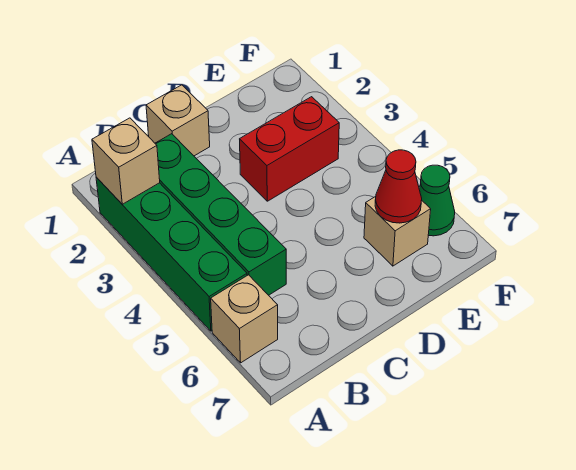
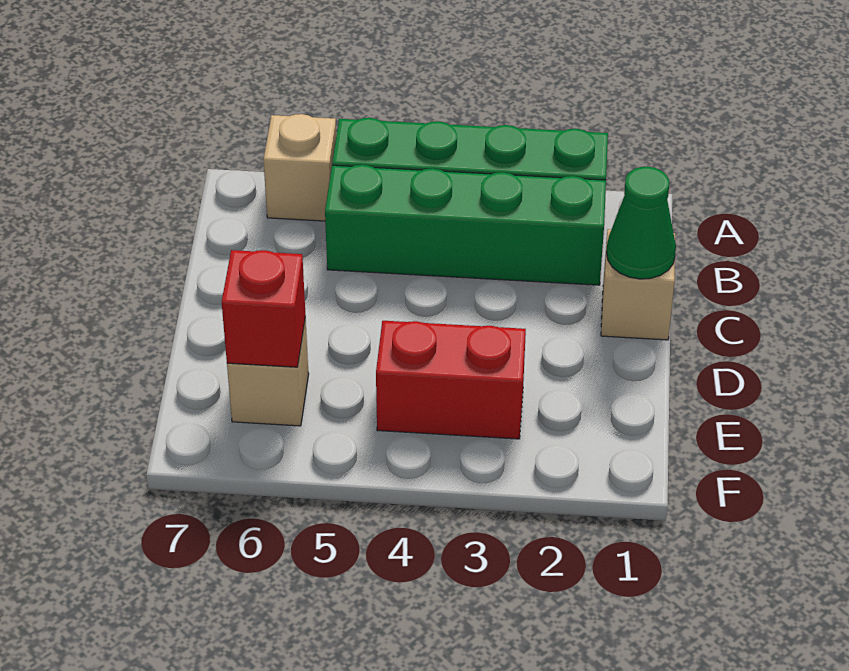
tan brick A2 level 2 -> none
red brick D3:E3 level 1 -> red brick E3:E4 level 1
red cone E6 level 2 -> red brick E6 level 2
green cone F6 level 1 -> green cone C1 level 2

